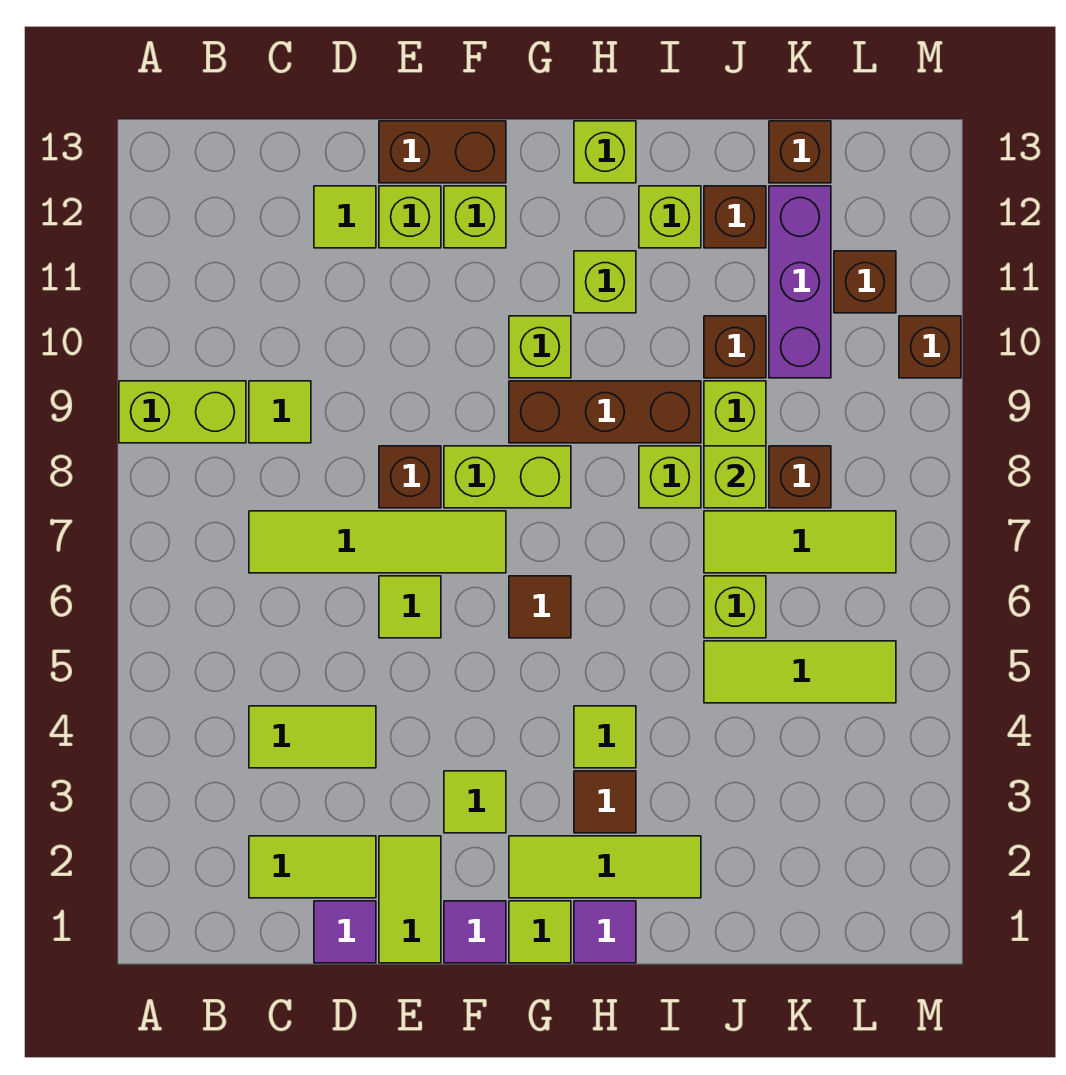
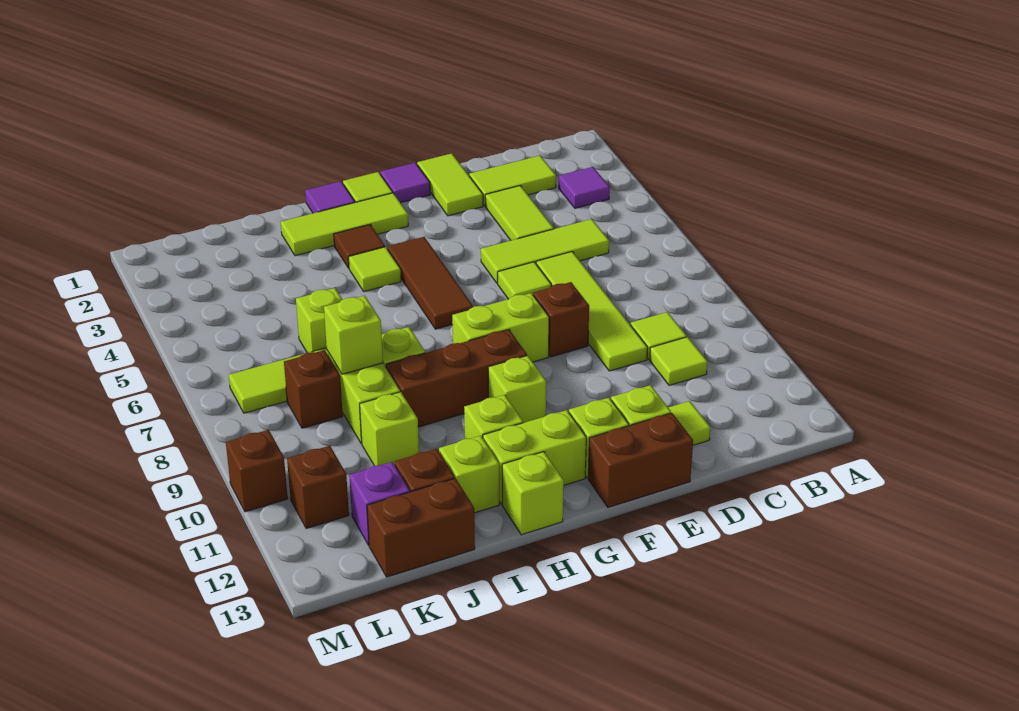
lime brick A9:B9 level 1 -> lime brick G12:H12 level 1
lime tile C4:D4 level 1 -> lime tile D3:D4 level 1
lime tile C7:F7 level 1 -> lime tile D6:D9 level 1
purple tile D1 level 1 -> purple tile B3 level 1
lime tile F3 level 1 -> lime tile C10 level 1
brown tile G6 level 1 -> brown tile G4:G6 level 1
lime tile J5:L5 level 1 -> lime tile C5:E5 level 1
brown brick J10 level 1 -> lime brick J10 level 1
purple brick K10:K12 level 1 -> purple brick K12 level 1
brown brick K13 level 1 -> brown brick J13:K13 level 1

